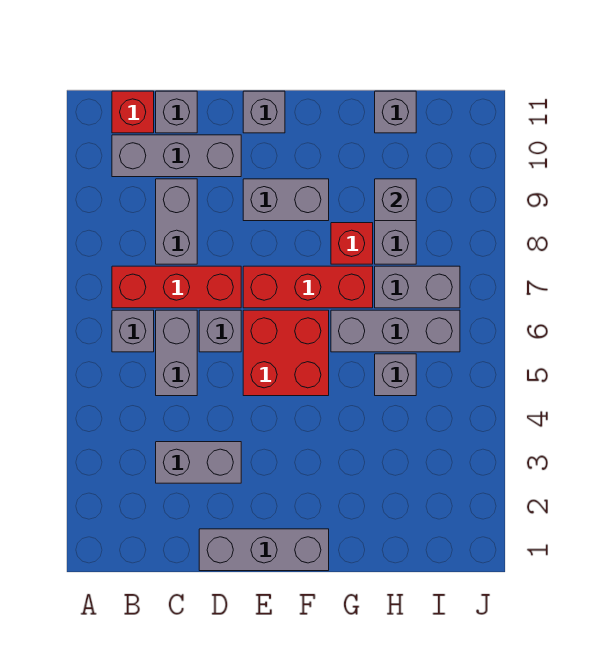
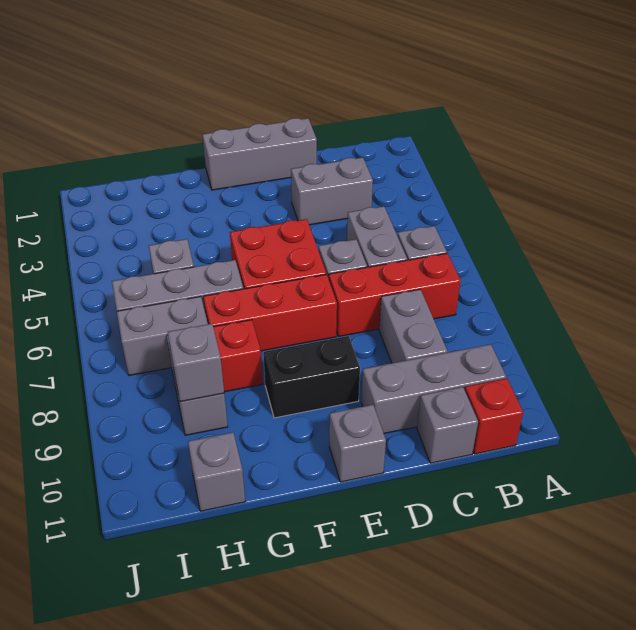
grey brick E9:F9 level 1 -> black brick E9:F9 level 1

